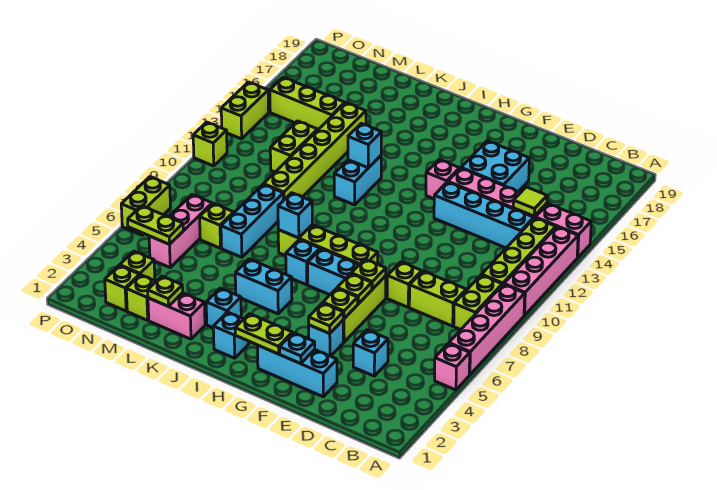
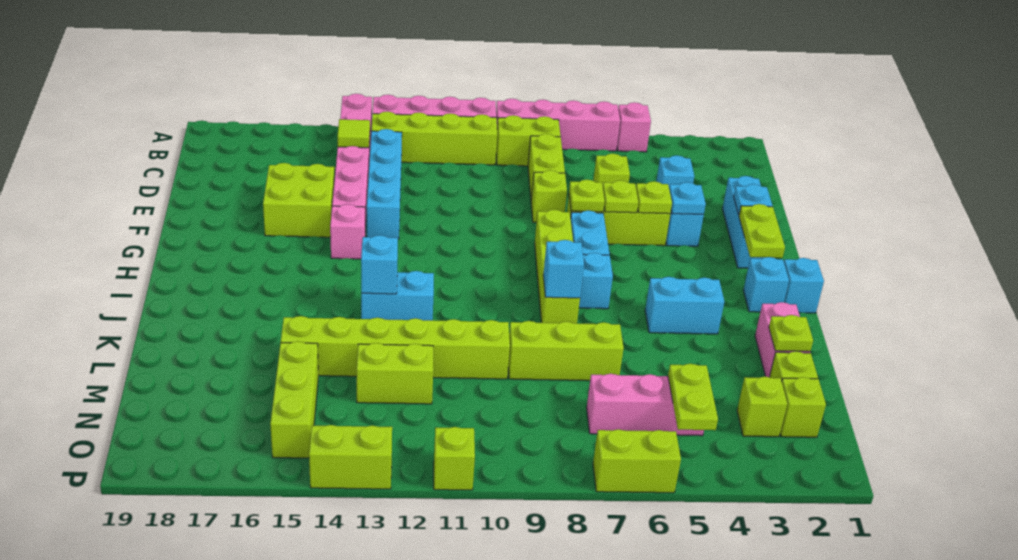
cyan brick E15:F16 level 1 -> lime brick E15:F16 level 1
lime plate F4 level 2 -> cyan plate F4 level 2
cyan brick I5:J5 level 1 -> cyan brick J4:J5 level 1
cyan brick J3 level 1 -> cyan brick I1 level 1
cyan brick L7:L9 level 1 -> lime brick L7:L9 level 1
lime brick M7 level 1 -> lime brick D6 level 1

